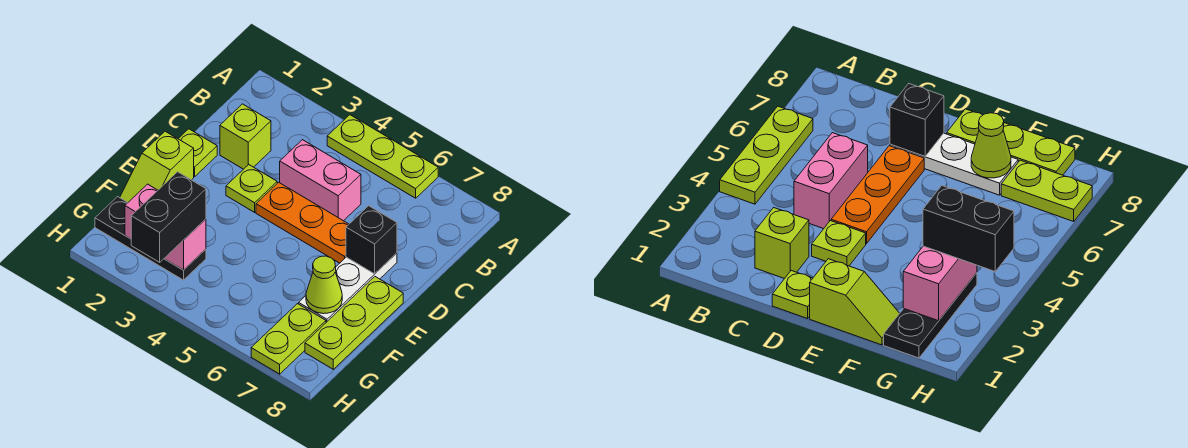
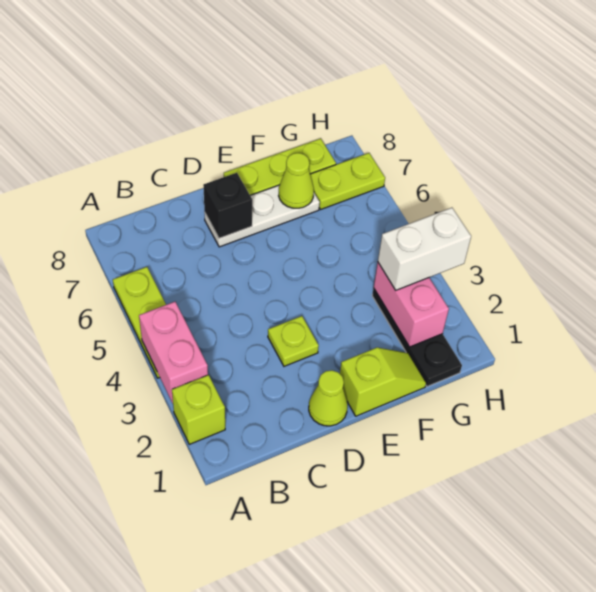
lime brick C2 level 1 -> lime brick A2 level 1
pink brick C4:C5 level 1 -> pink brick A3:A4 level 2
lime plate D1 level 1 -> lime cone D1 level 1
orange plate D4:D6 level 1 -> none
black brick G3:H3 level 3 -> white brick G3:H3 level 3

